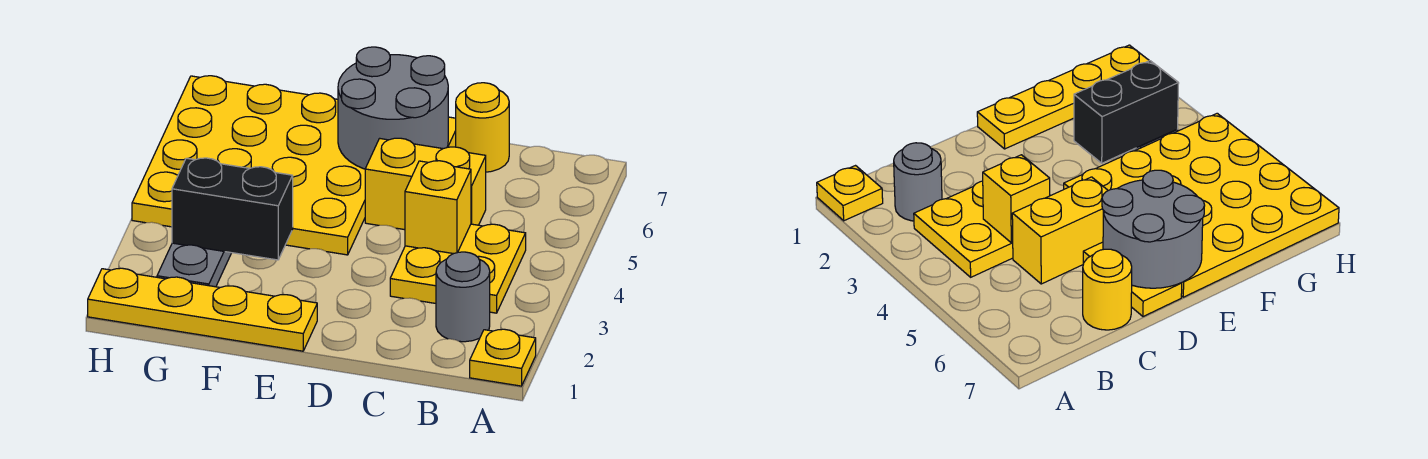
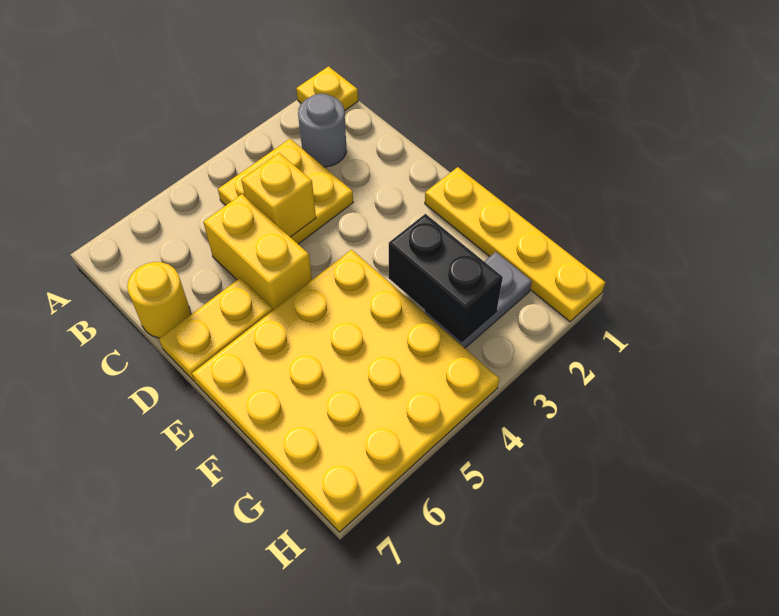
grey round brick D6:E7 level 2 -> none

